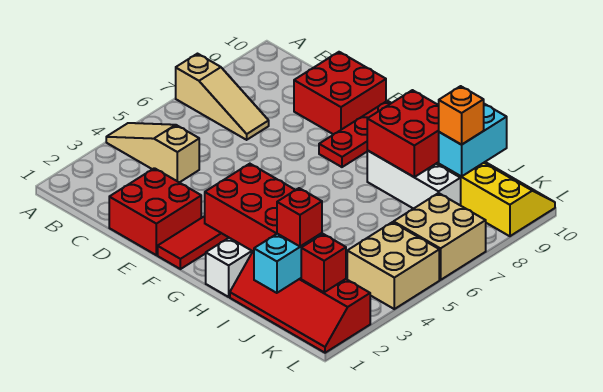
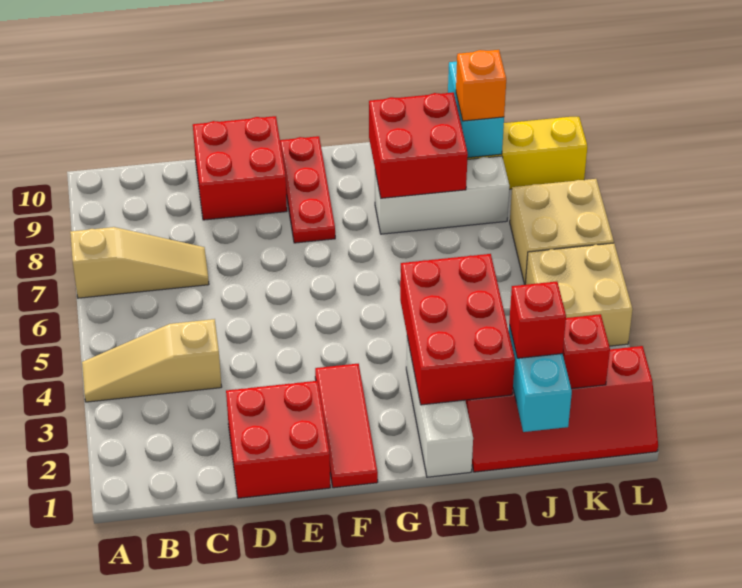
red brick G2:I3 level 2 -> red brick H2:I4 level 2

